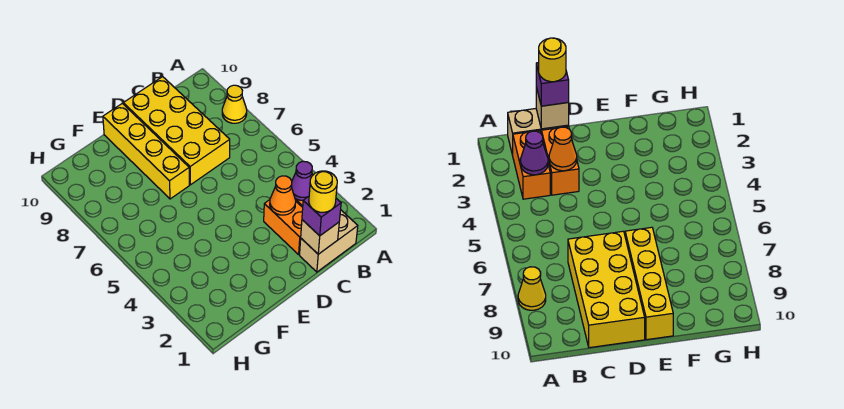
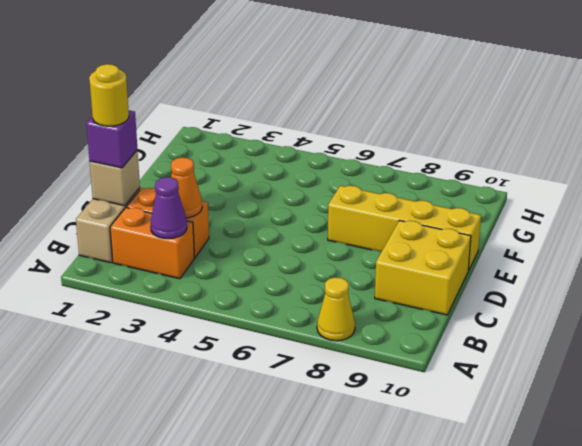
yellow brick C7:D10 level 1 -> yellow brick C9:D10 level 1

